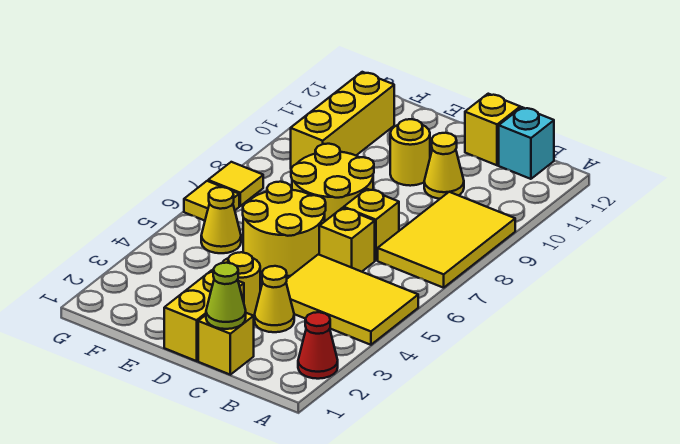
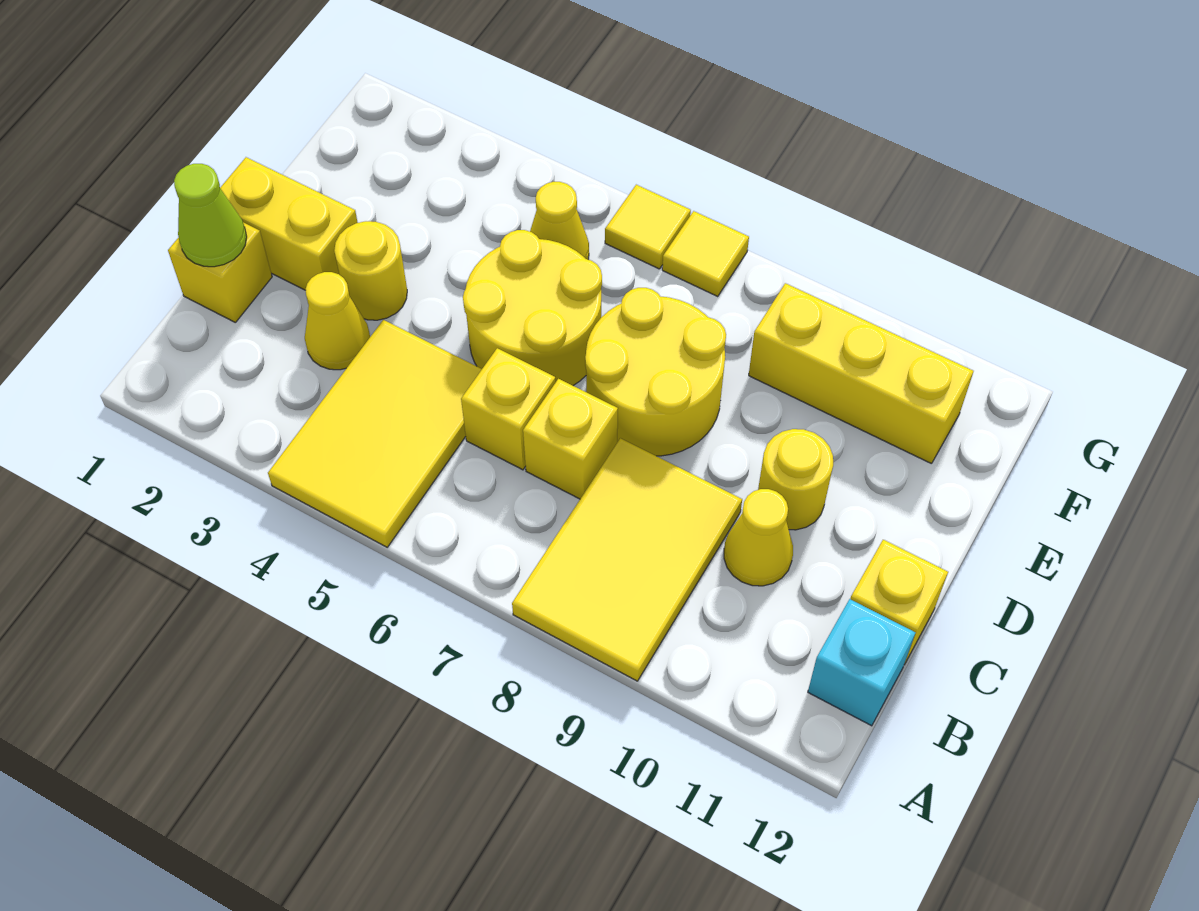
red cone A2 level 1 -> none
yellow tile A7:B9 level 1 -> yellow tile A8:C9 level 1

